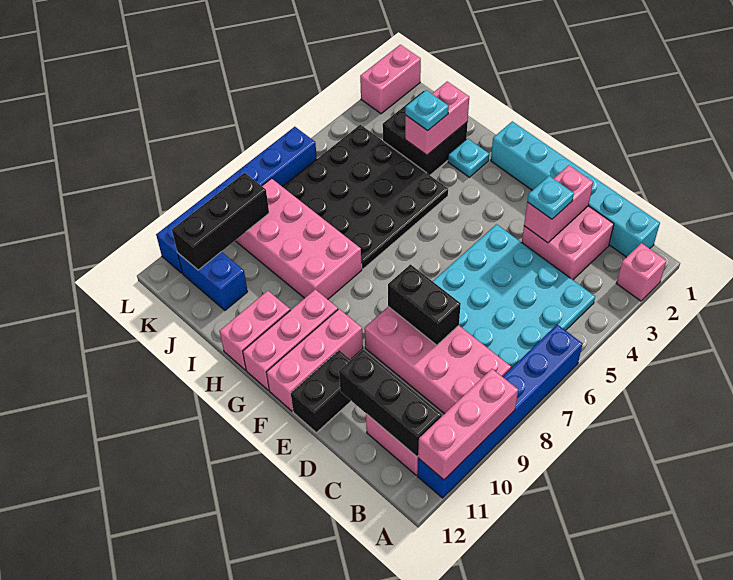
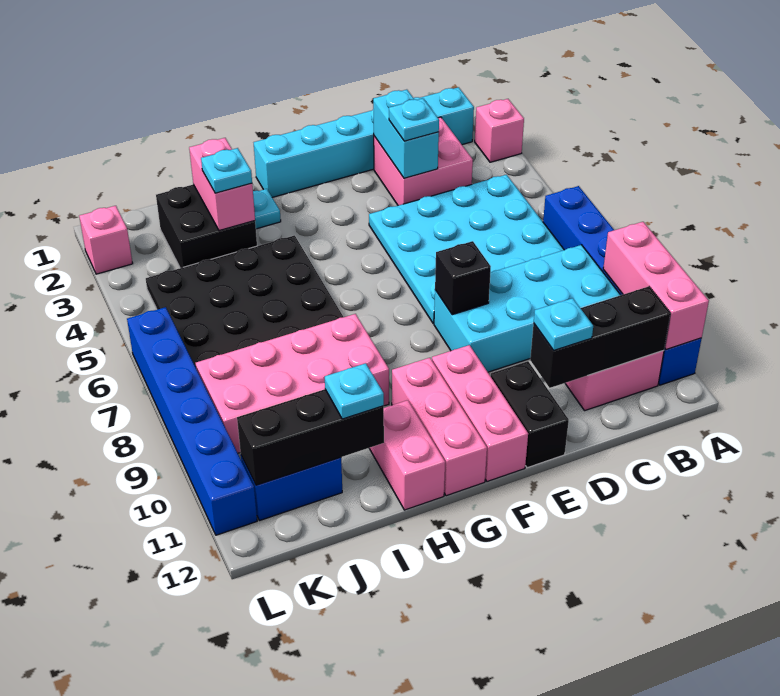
pink brick B8:E9 level 1 -> cyan brick B8:E9 level 1
pink brick D2:D3 level 2 -> cyan brick D2:D3 level 2
black brick D8:E8 level 2 -> black brick E8 level 2
none -> cyan plate D11 level 3
none -> cyan plate I11 level 3
black brick K9:K11 level 2 -> black brick I11:K11 level 2
pink brick L1:L2 level 1 -> pink brick L2 level 1

